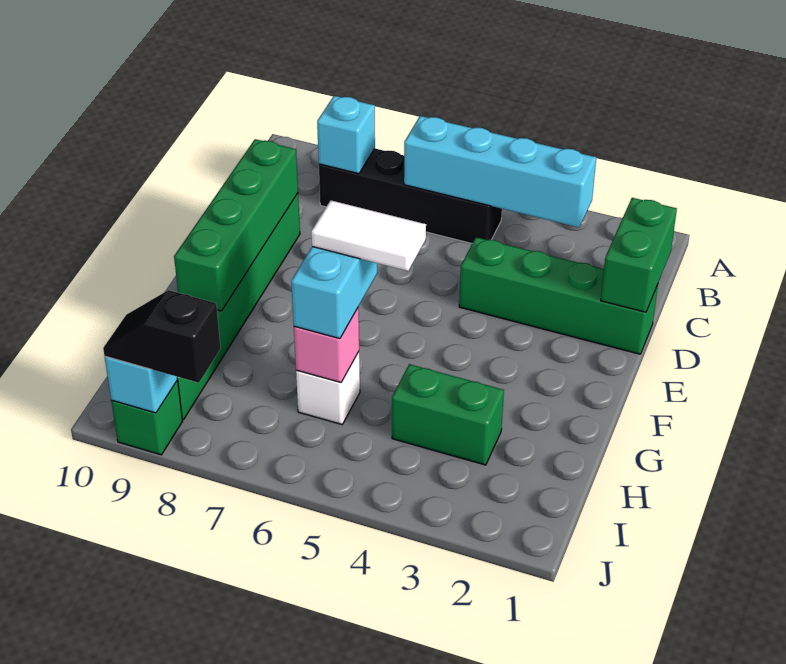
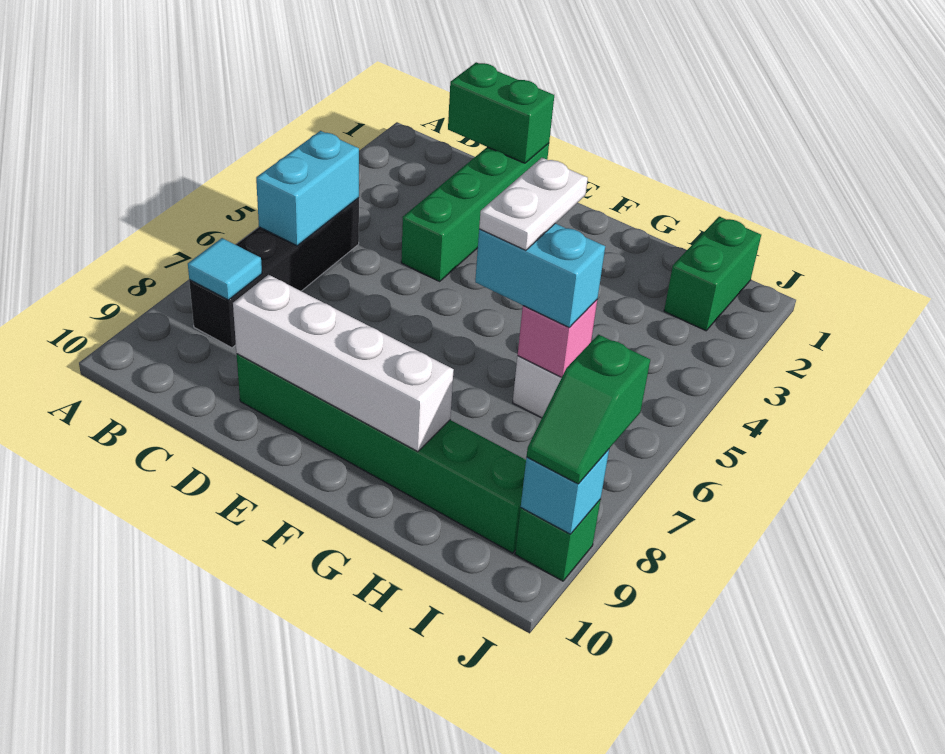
cyan brick B3:B6 level 2 -> cyan brick B5:B6 level 2
cyan brick B8 level 2 -> cyan tile B8 level 2
green brick D9:G9 level 2 -> white brick D9:G9 level 2
white tile G5:G6 level 4 -> white plate G5:G6 level 4
green brick H3:H4 level 1 -> green brick I1:I2 level 1
black slope J8:J9 level 3 top 8 -> green slope J8:J9 level 3 top 8

